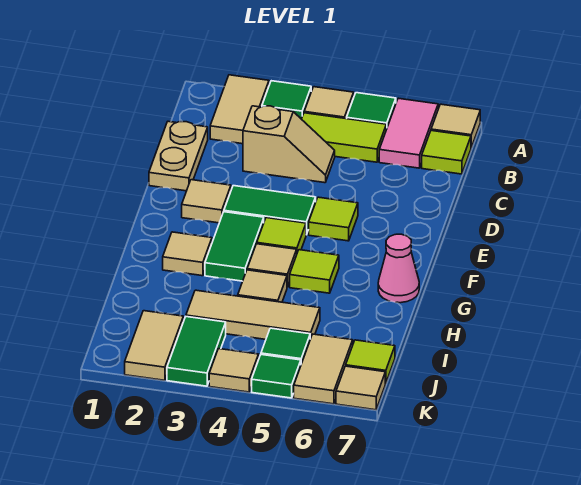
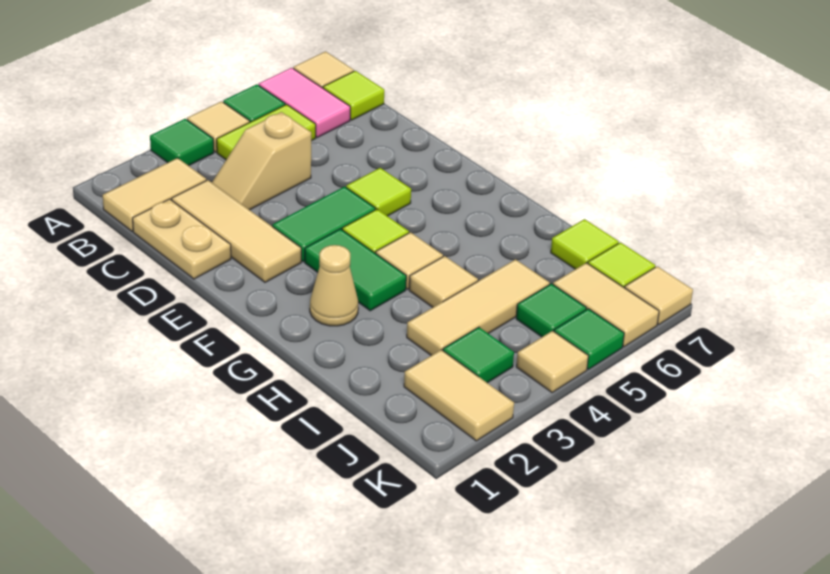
tan tile A2:B2 level 1 -> tan tile B1:B2 level 1
tan slope C3:C4 level 1 top 3 -> tan slope C3:C4 level 1 top 4
tan tile E2 level 1 -> tan tile C2:E2 level 1
tan tile G2 level 1 -> tan cone G2 level 1
lime tile G5 level 1 -> lime tile I7 level 1
pink cone G7 level 1 -> none
green tile J3:K3 level 1 -> green tile J3 level 1

